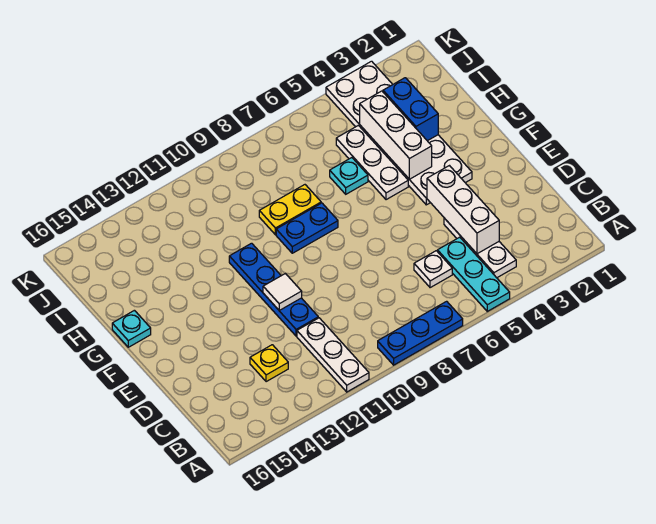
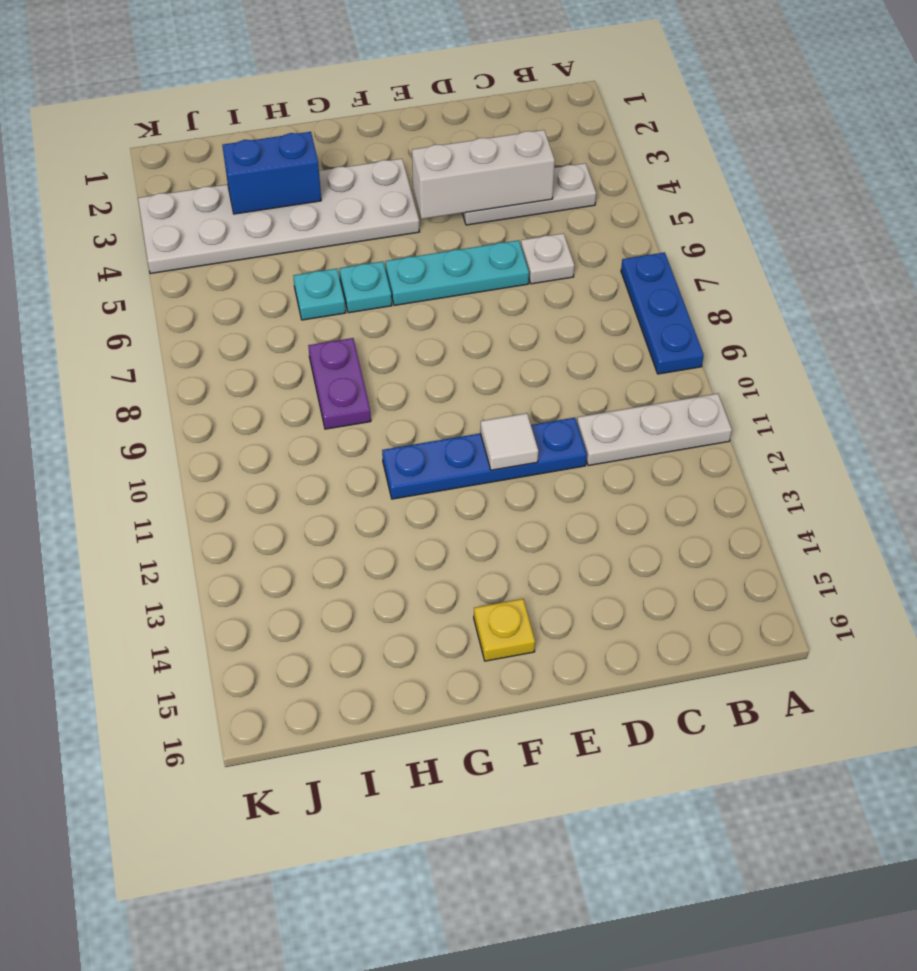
cyan plate A5:C5 level 1 -> cyan plate D6:F6 level 1
yellow plate C13 level 1 -> yellow plate F15 level 1
white brick G4:I4 level 2 -> none
white plate G5:I5 level 1 -> none
blue plate G8:G9 level 1 -> none
cyan plate G16 level 1 -> cyan plate G6 level 1
yellow plate H8:H9 level 1 -> purple plate H8:H9 level 1

